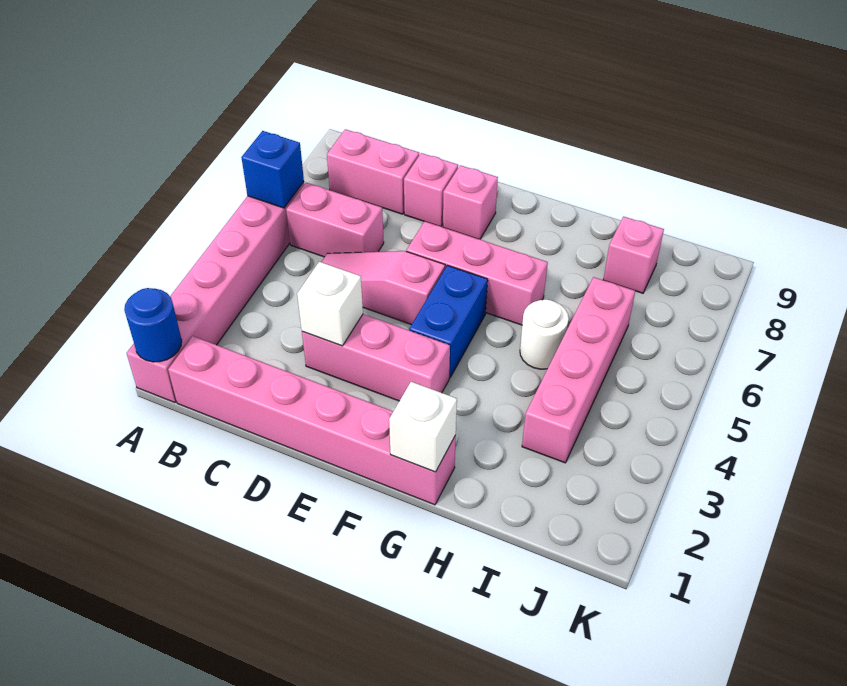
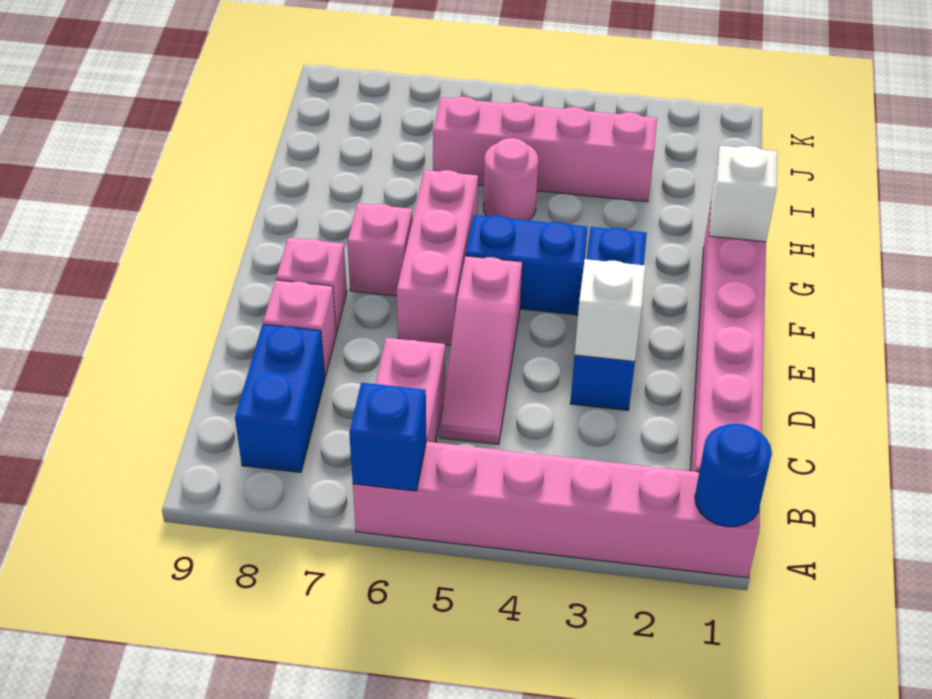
pink brick B8:C8 level 1 -> blue brick B8:C8 level 1
pink brick D3:F3 level 1 -> blue brick D3:F3 level 1
white round brick H5 level 1 -> pink round brick H5 level 1
pink brick I8 level 1 -> pink brick F7 level 1

